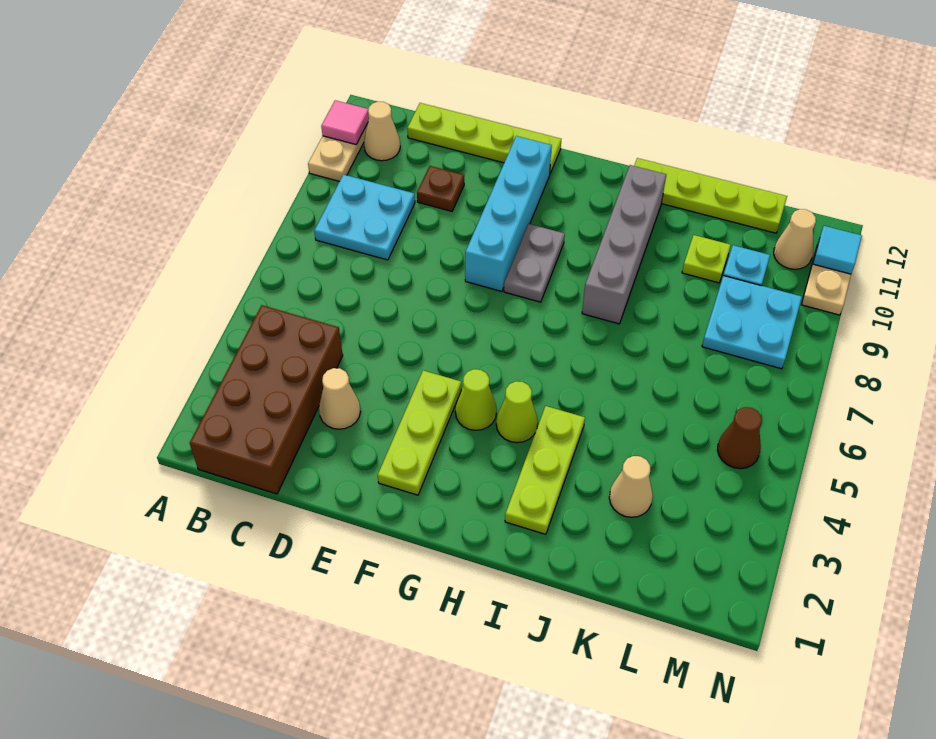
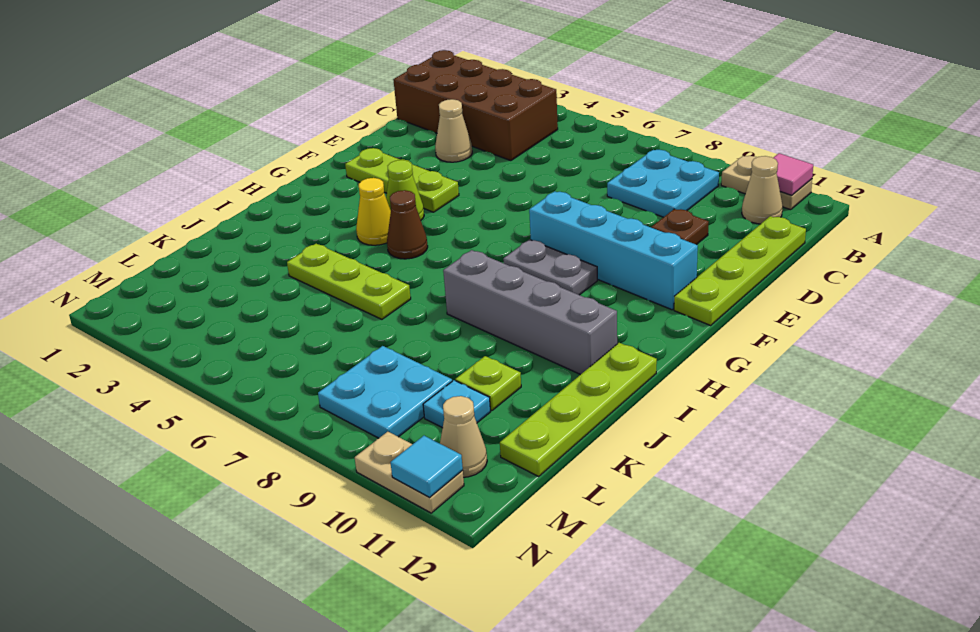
lime cone H4 level 1 -> yellow cone H4 level 1
lime plate I2:I4 level 1 -> lime plate J4:J6 level 1
tan cone K3 level 1 -> none
brown cone M5 level 1 -> brown cone H5 level 1

